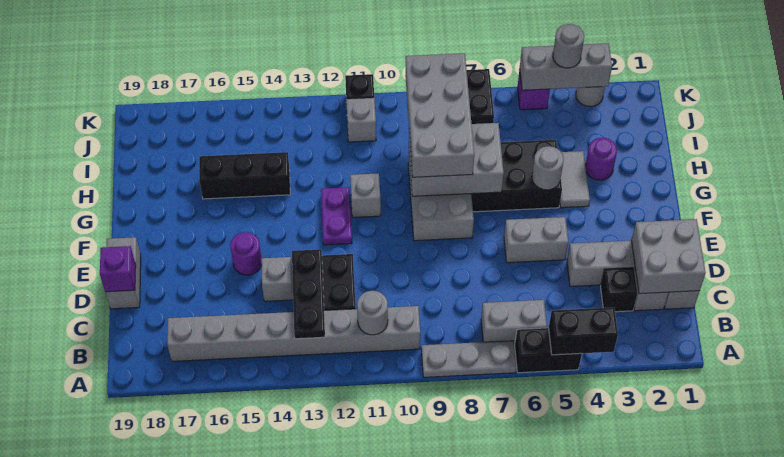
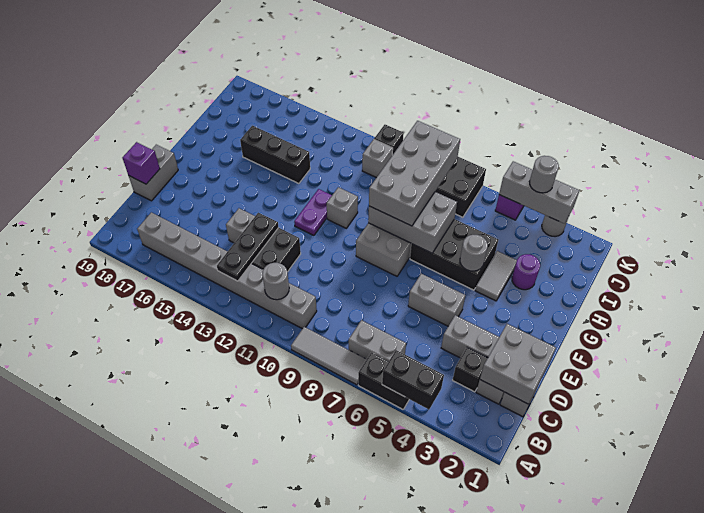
grey plate A7:A9 level 1 -> grey tile A7:A9 level 1
purple round brick E15 level 1 -> none

